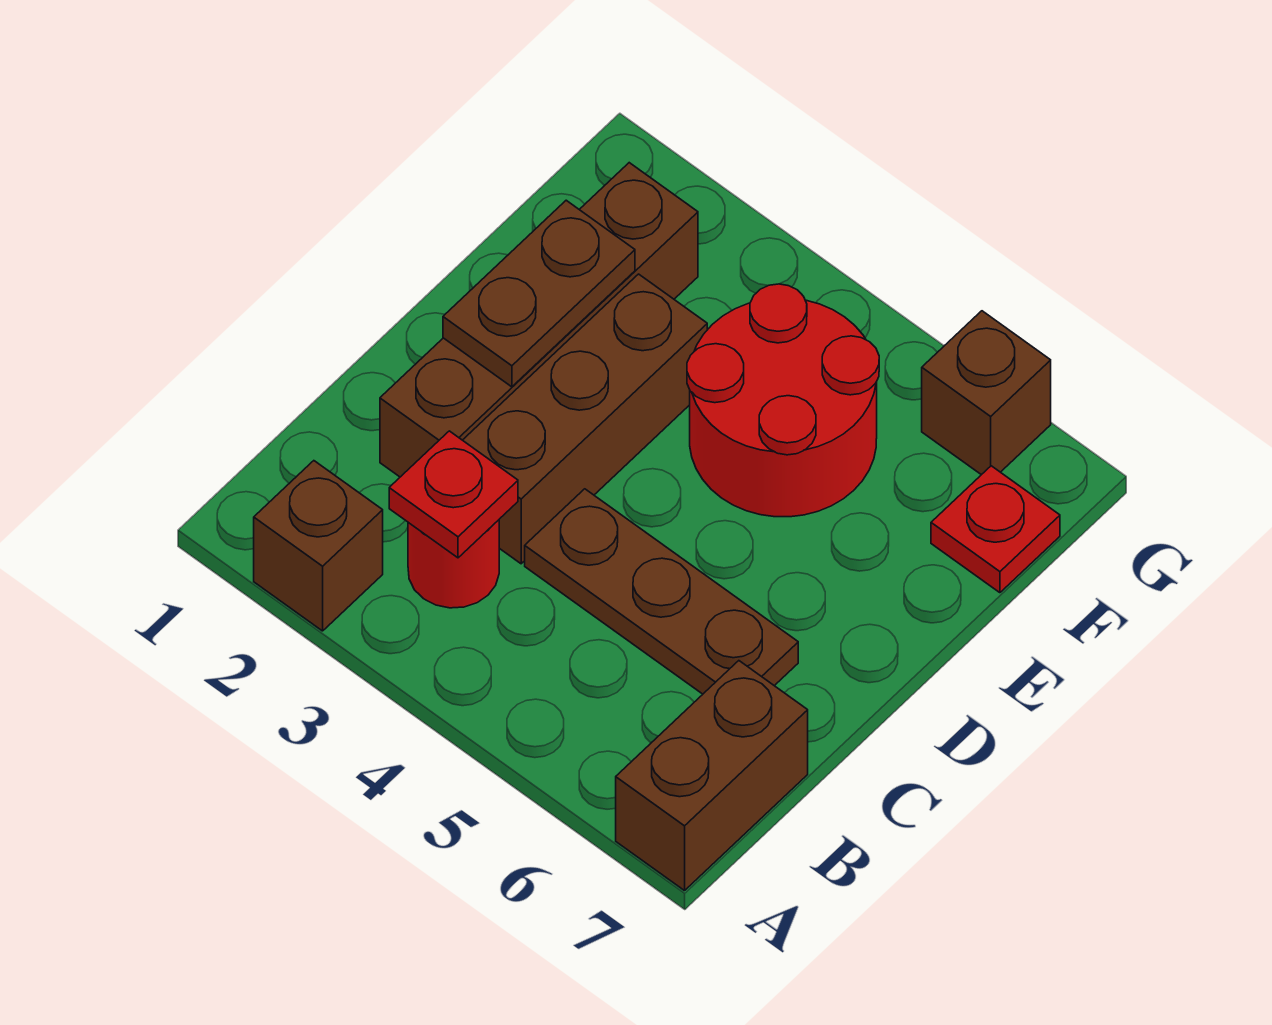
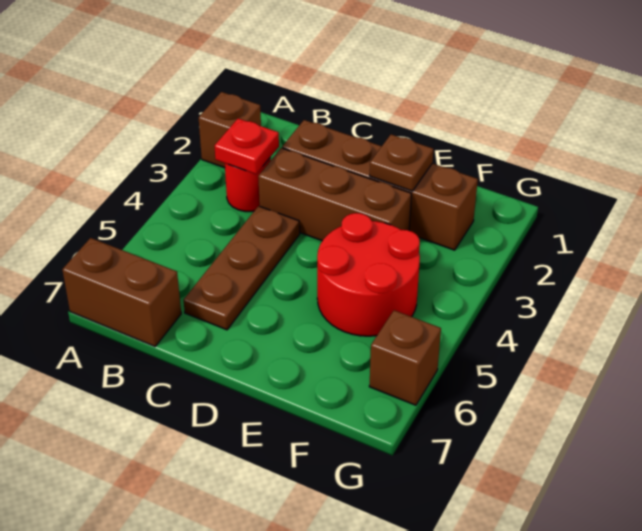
brown plate D2:E2 level 2 -> brown plate E2 level 2
red plate F7 level 1 -> none

